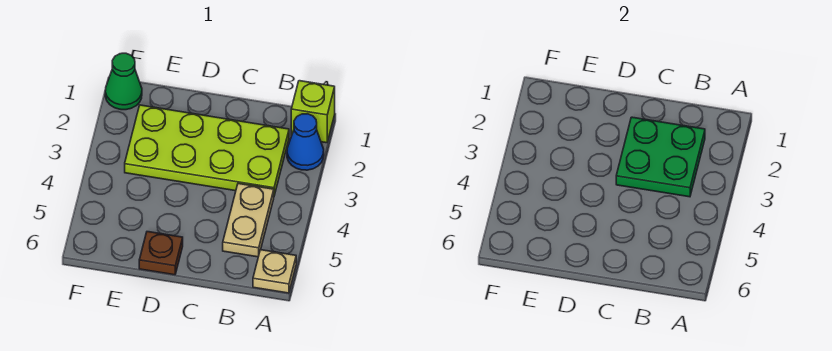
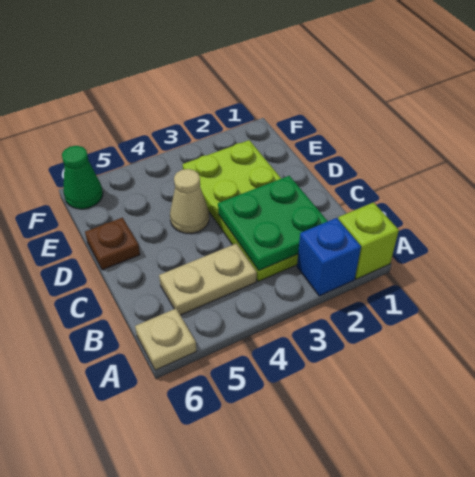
blue cone A2 level 1 -> blue brick A2 level 1
none -> tan cone D4 level 1
green cone F1 level 1 -> green cone F6 level 1

